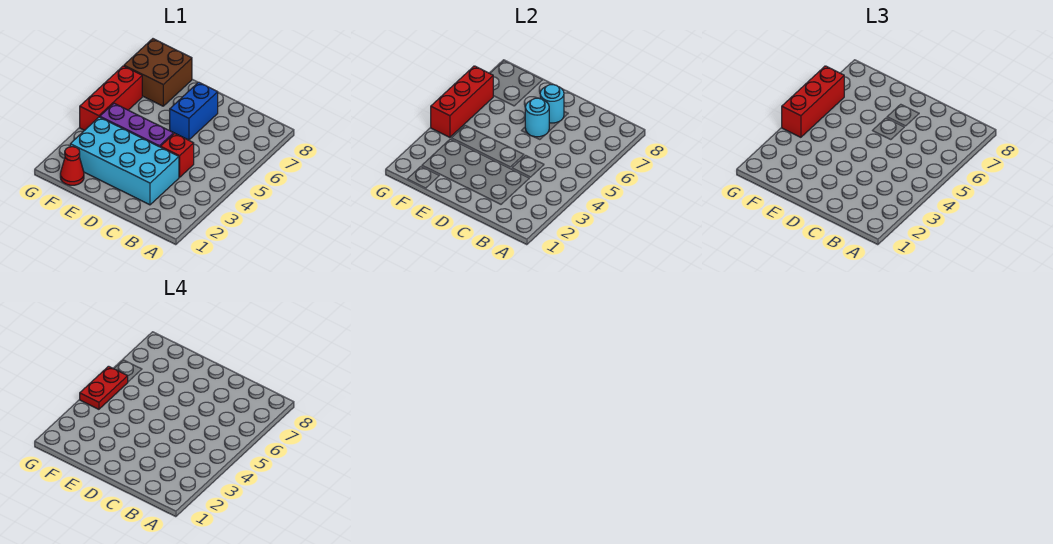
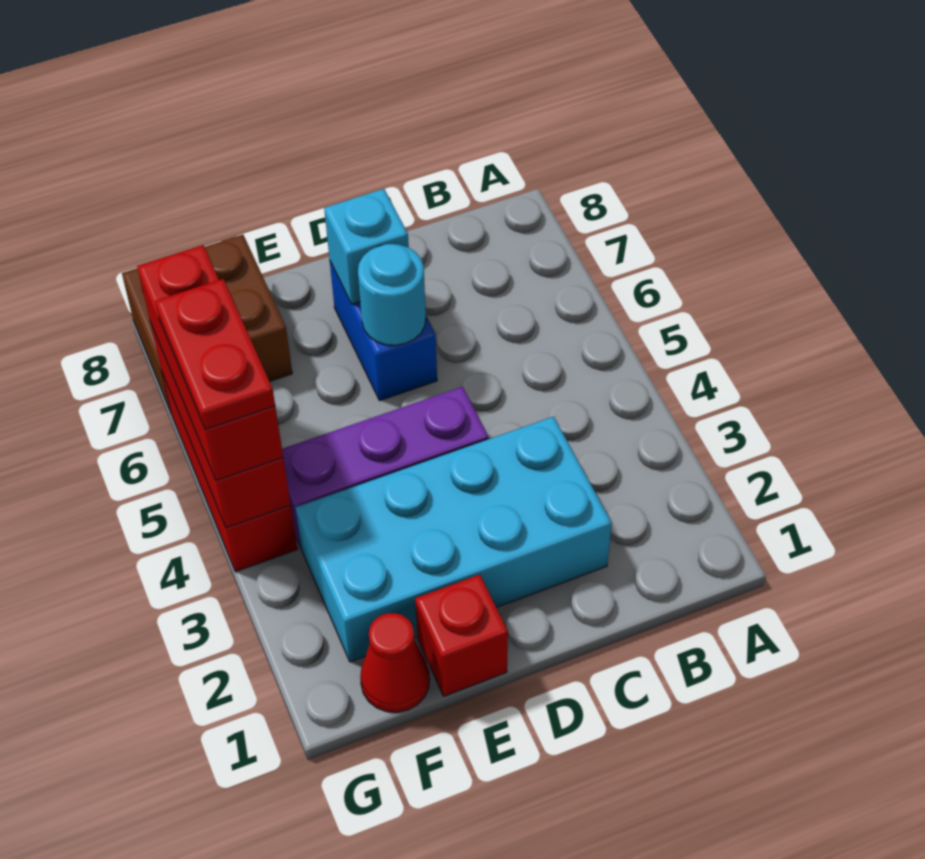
red brick C4 level 1 -> red brick E1 level 1
cyan round brick D7 level 2 -> cyan brick D7 level 2

